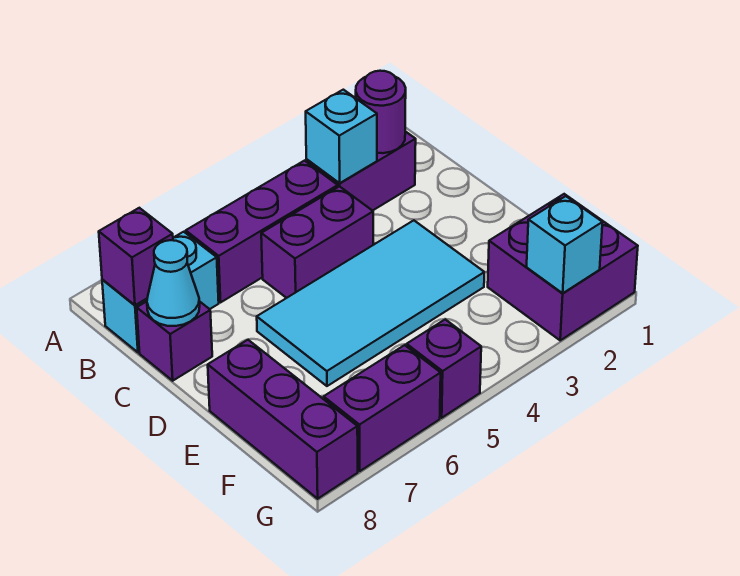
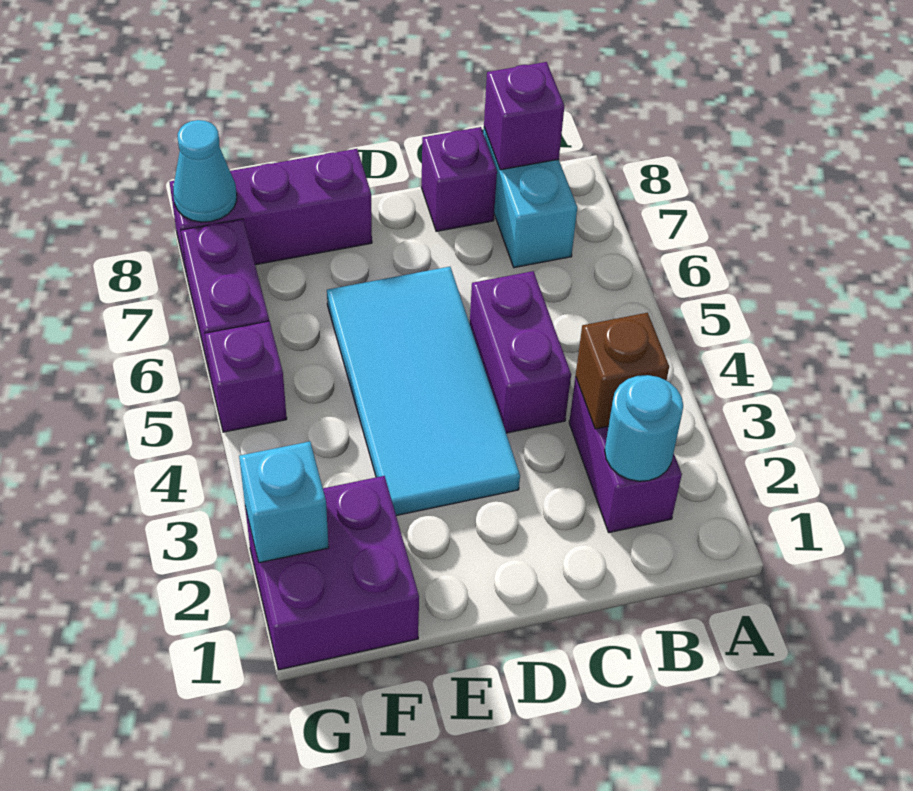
purple round brick B2 level 2 -> cyan round brick B2 level 2
cyan brick B3 level 2 -> brown brick B3 level 2
purple brick B4:B6 level 1 -> none
cyan cone C8 level 2 -> cyan cone G8 level 2

